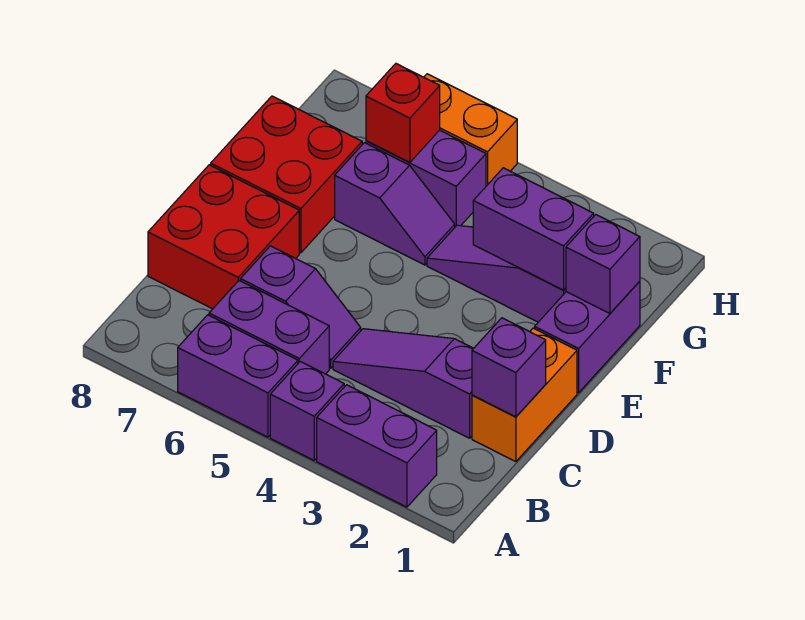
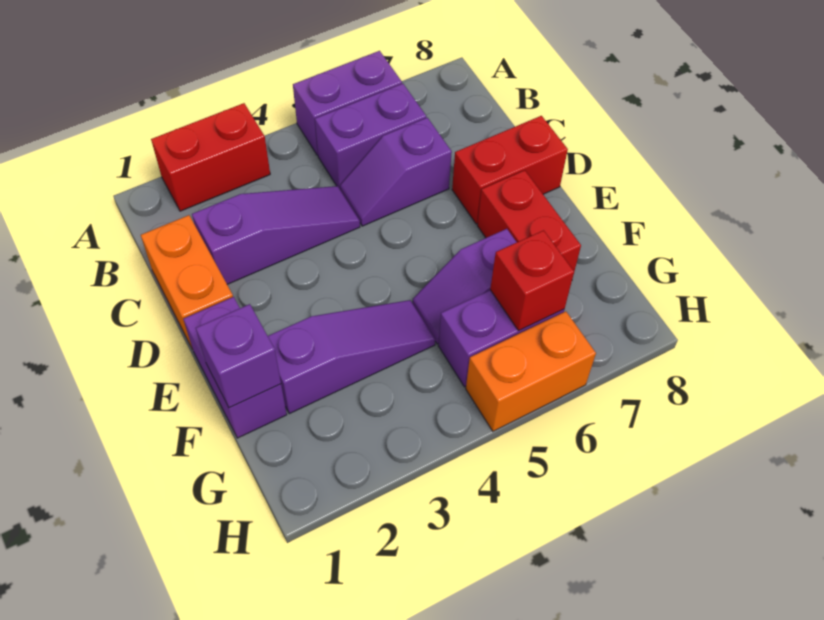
purple brick A2:A3 level 1 -> red brick A2:A3 level 1
purple brick A4 level 1 -> none
purple brick C1 level 2 -> none
red brick C7:D8 level 1 -> red brick D7:D8 level 1
red brick E7:F8 level 1 -> red brick E7:F7 level 1
purple brick F2:F3 level 2 -> none

